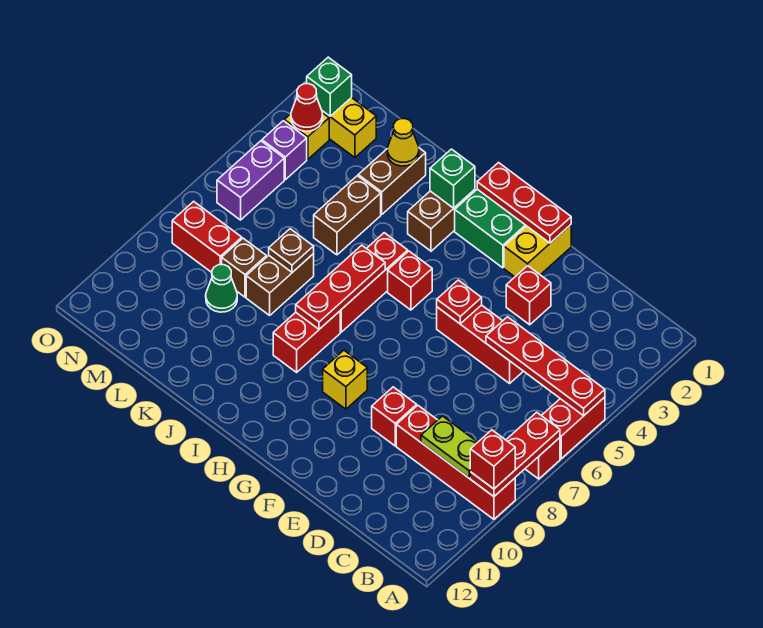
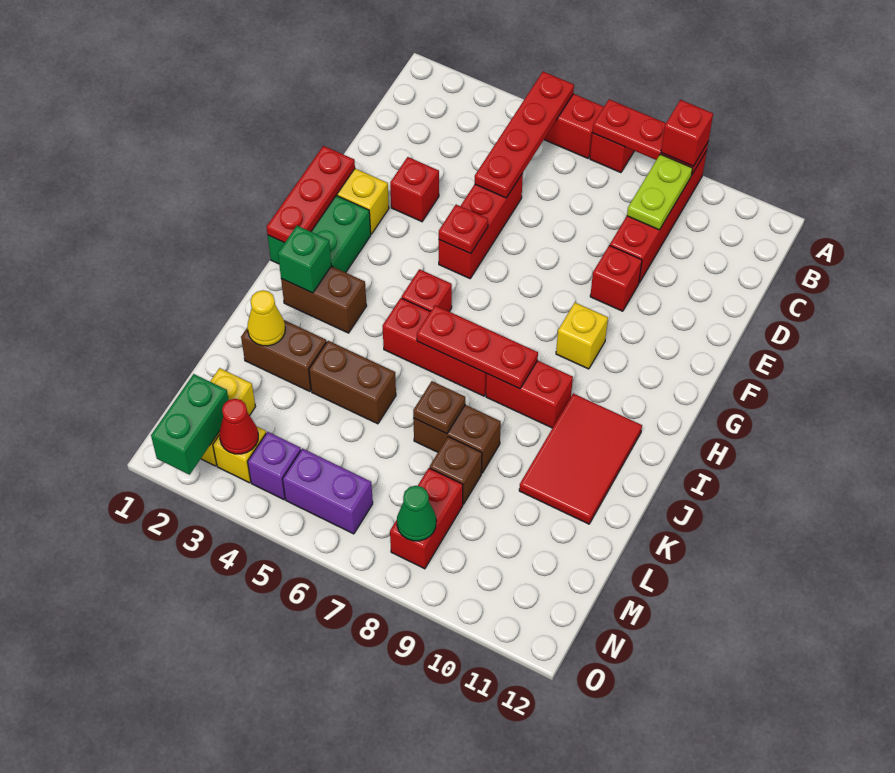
none -> red tile I10:K11 level 1
green cone L9 level 1 -> green cone N8 level 2
green brick N2 level 2 -> green brick N2:O2 level 2

